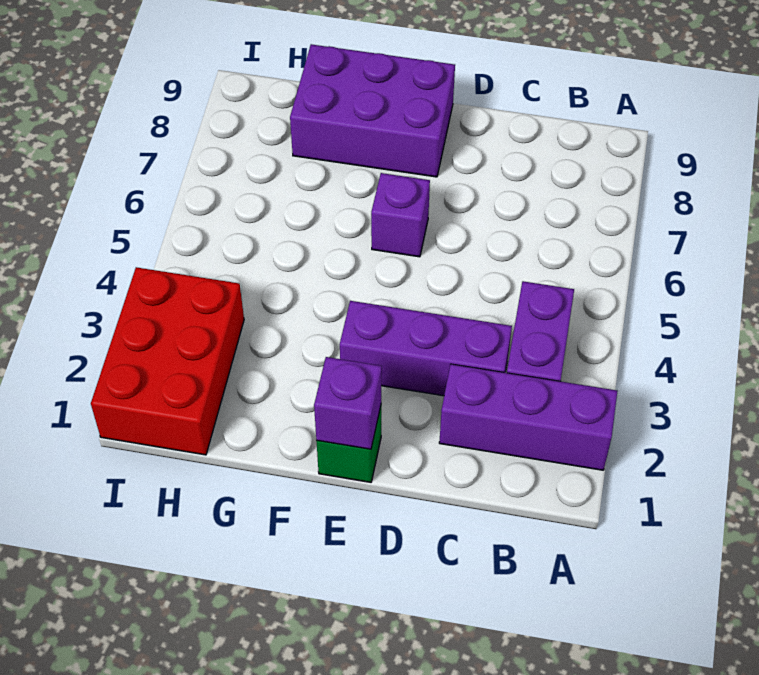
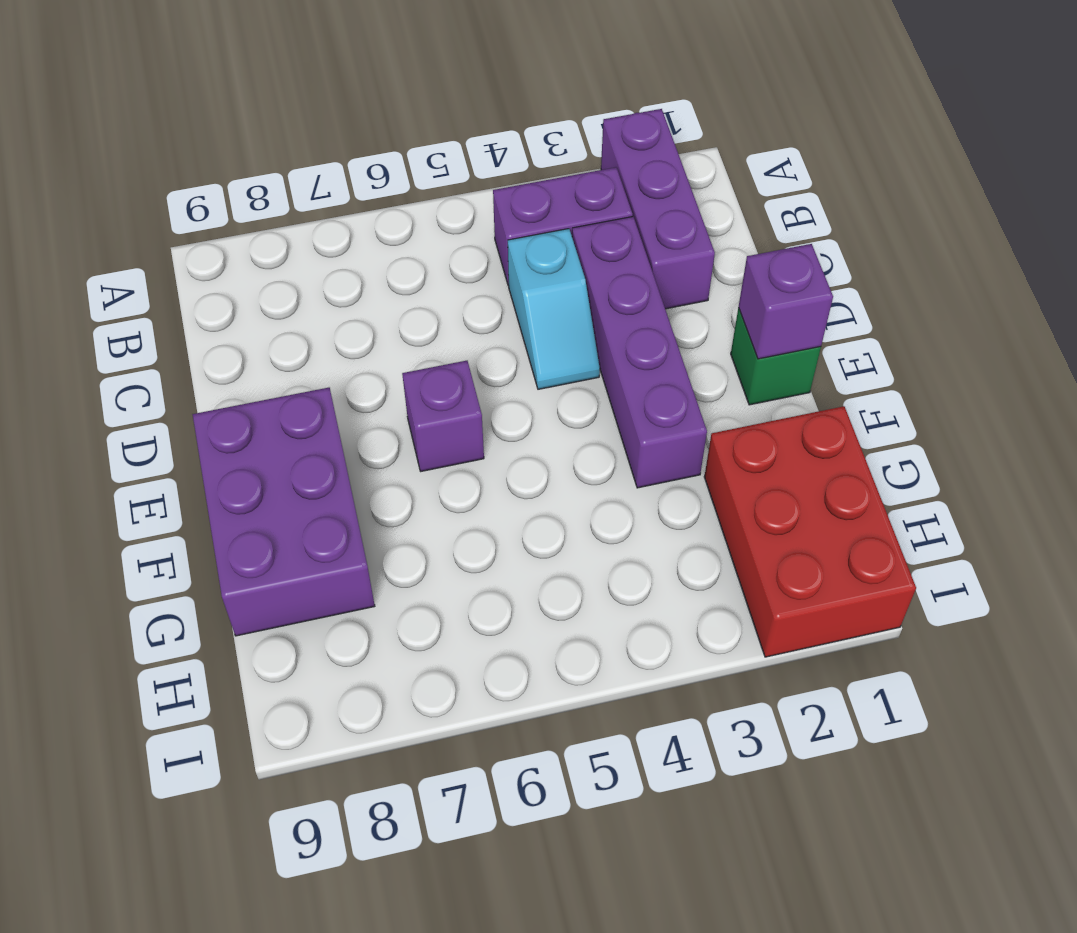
purple brick C3:E3 level 1 -> purple brick C3:F3 level 1
none -> cyan slope C4:D4 level 1 top C
red brick H1:I3 level 1 -> red brick G1:I2 level 1

